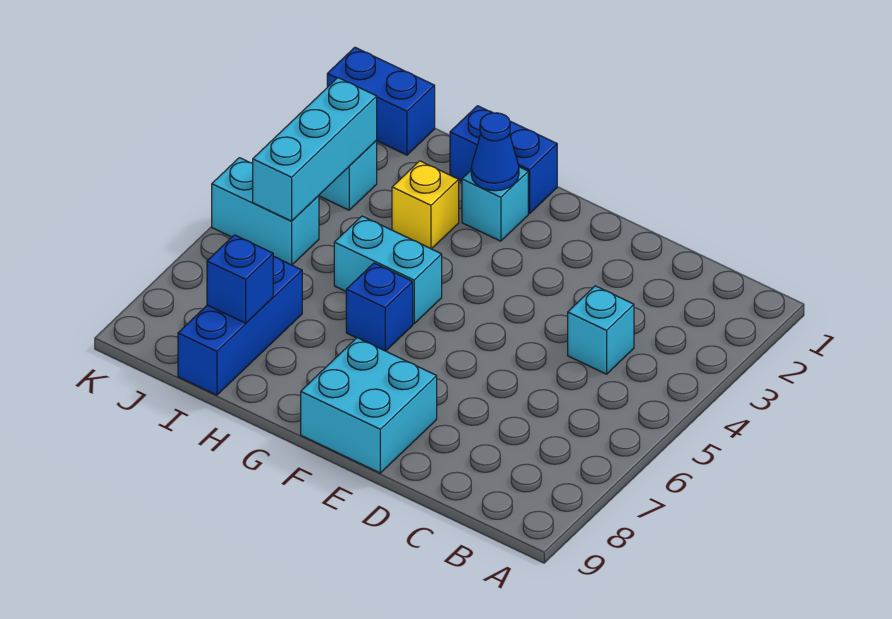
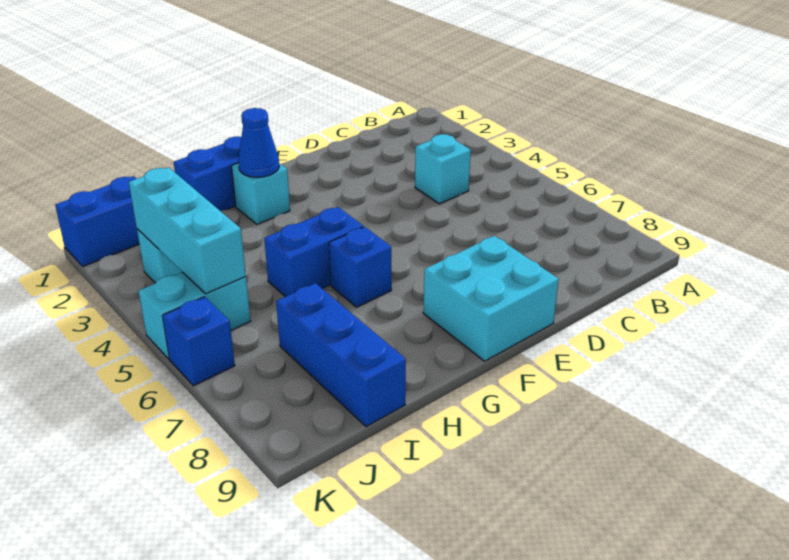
cyan brick G5:H5 level 1 -> blue brick G5:H5 level 1
yellow brick H3 level 1 -> none
blue brick I8 level 2 -> blue brick K6 level 1

